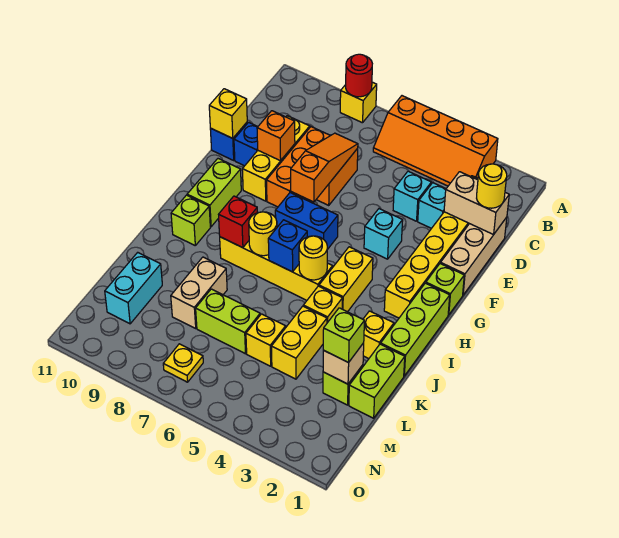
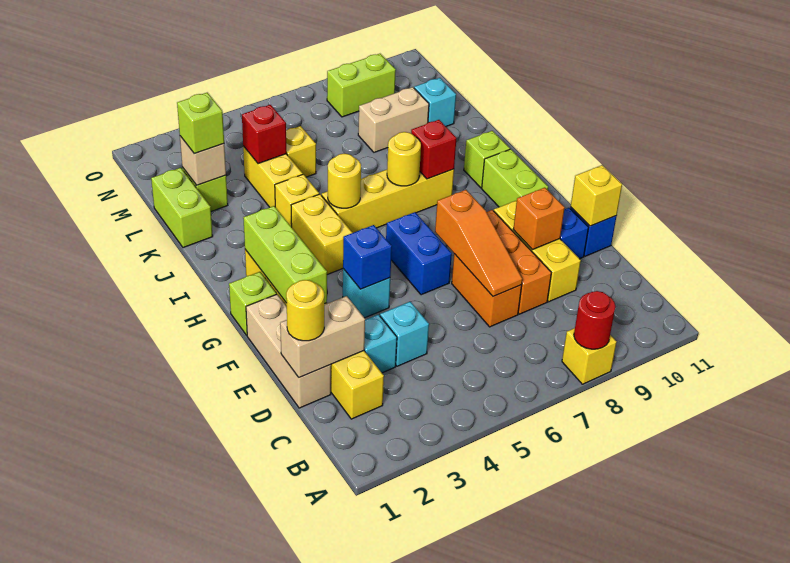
orange slope A3:B6 level 1 top A -> none
blue brick G6:G7 level 1 -> blue brick F6:G6 level 1
lime brick H1:J1 level 1 -> lime brick F2:H2 level 2
blue brick I6 level 2 -> blue brick F4 level 2
yellow brick J2 level 1 -> none
tan brick K8:L8 level 1 -> tan brick L8:L9 level 1
none -> red brick L4 level 2
lime brick L6:L7 level 1 -> lime brick N8:N9 level 1
cyan brick L10:M10 level 1 -> cyan brick L10 level 1
yellow plate N7 level 1 -> none

